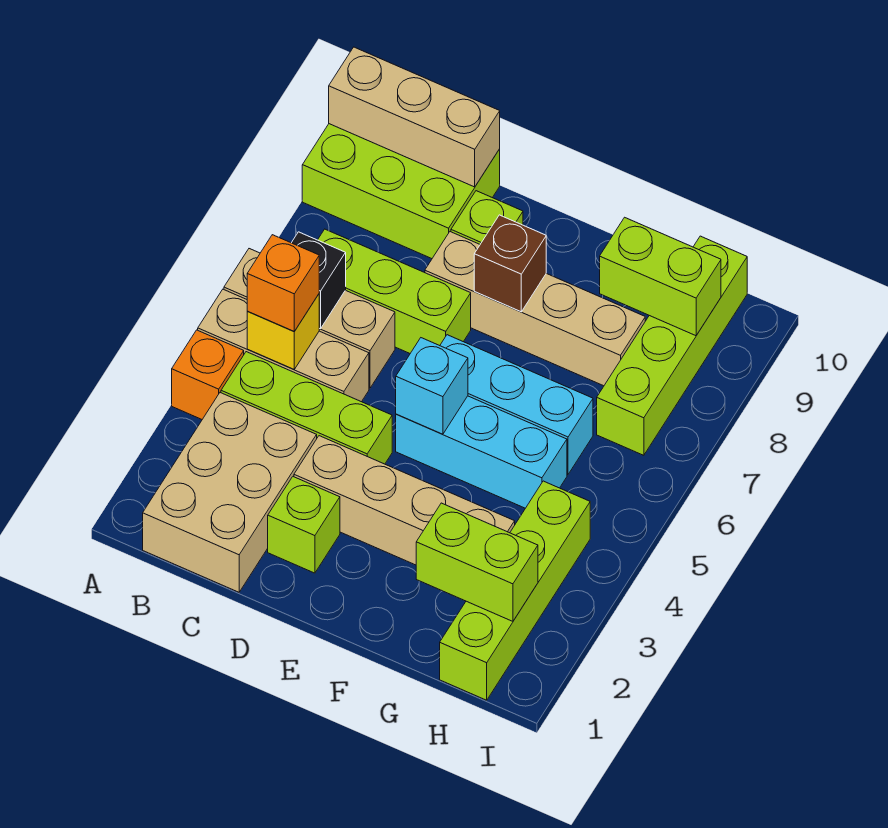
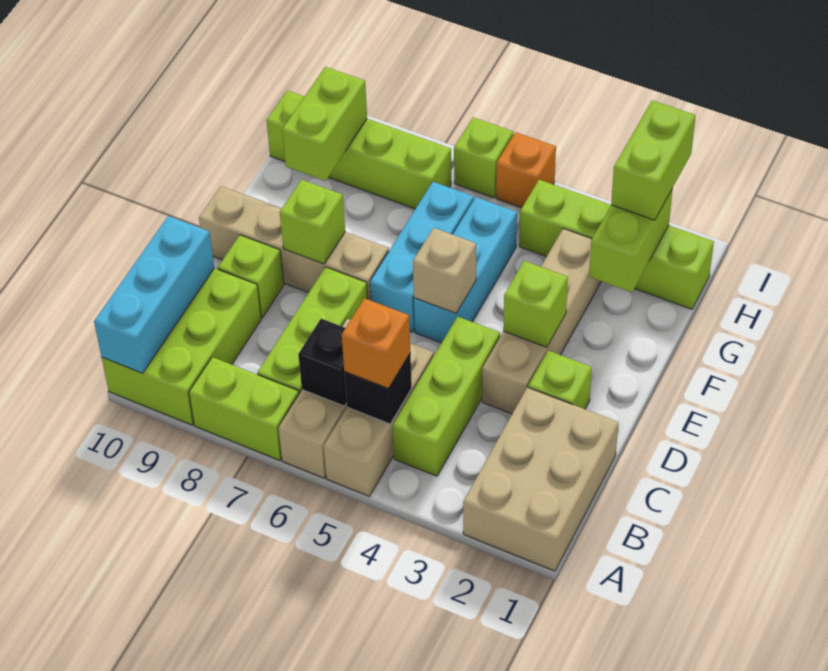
orange brick A4 level 1 -> orange brick I5 level 1
none -> lime brick A7:A8 level 1
tan brick A10:C10 level 2 -> cyan brick A10:C10 level 2
tan brick B1:C3 level 1 -> tan brick A1:C2 level 1
yellow brick B5 level 2 -> black brick B5 level 2
tan brick D8:G8 level 1 -> tan brick E7:E10 level 1
none -> lime brick E3 level 2
cyan brick E5 level 2 -> tan brick E5 level 2
brown brick E8 level 2 -> lime brick E8 level 2
none -> lime brick H2:I2 level 3
none -> lime brick I6 level 1

